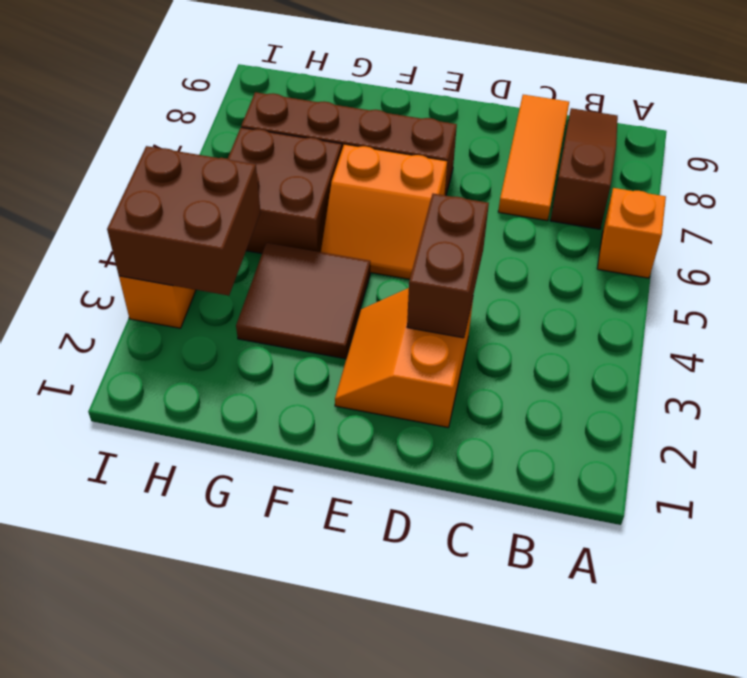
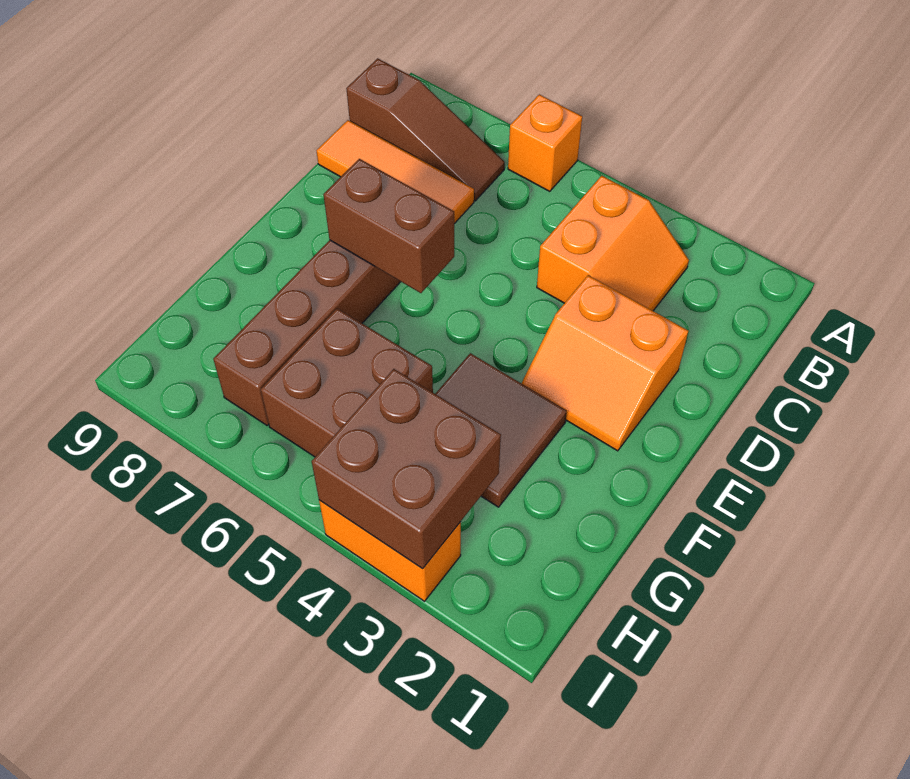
brown slope B7:B9 level 1 top 7 -> brown slope B7:B9 level 1 top 9
brown brick D3:D4 level 2 -> brown brick E6:E7 level 2
orange slope E5:F6 level 1 top 6 -> orange slope B3:C4 level 1 top 4

